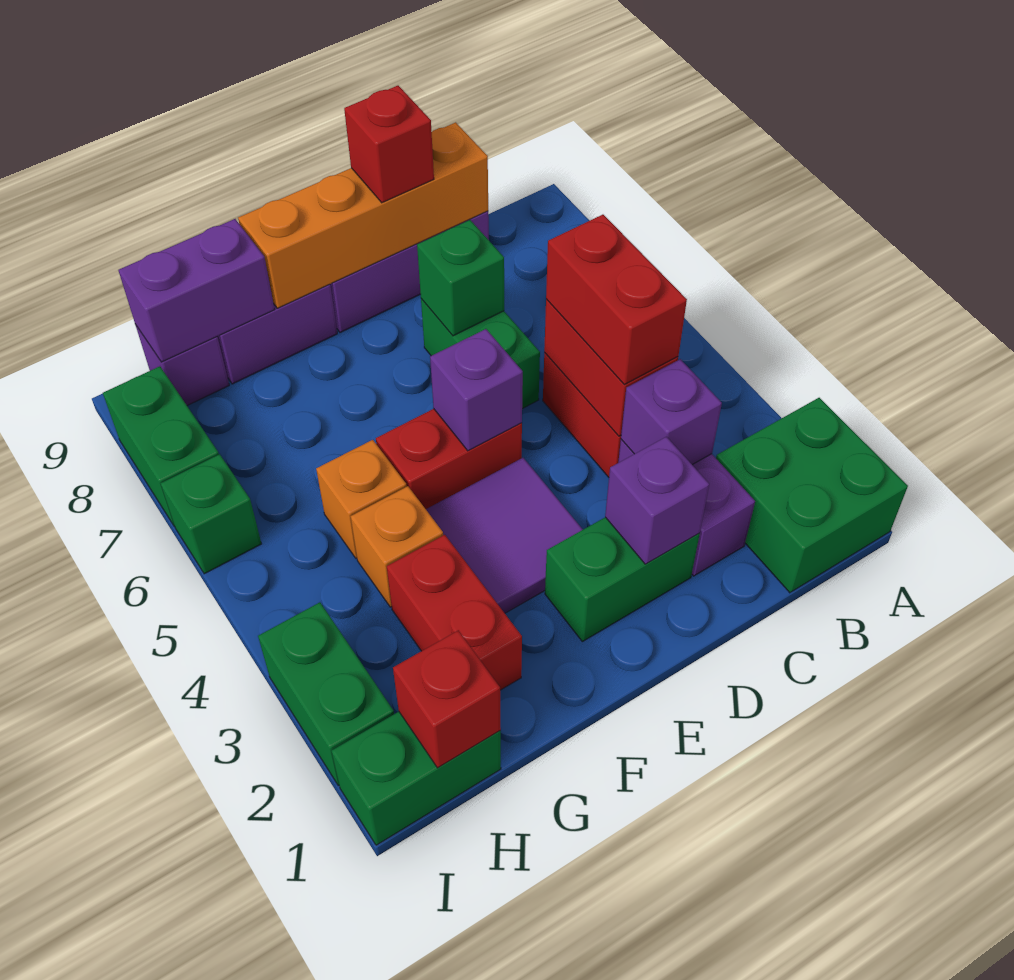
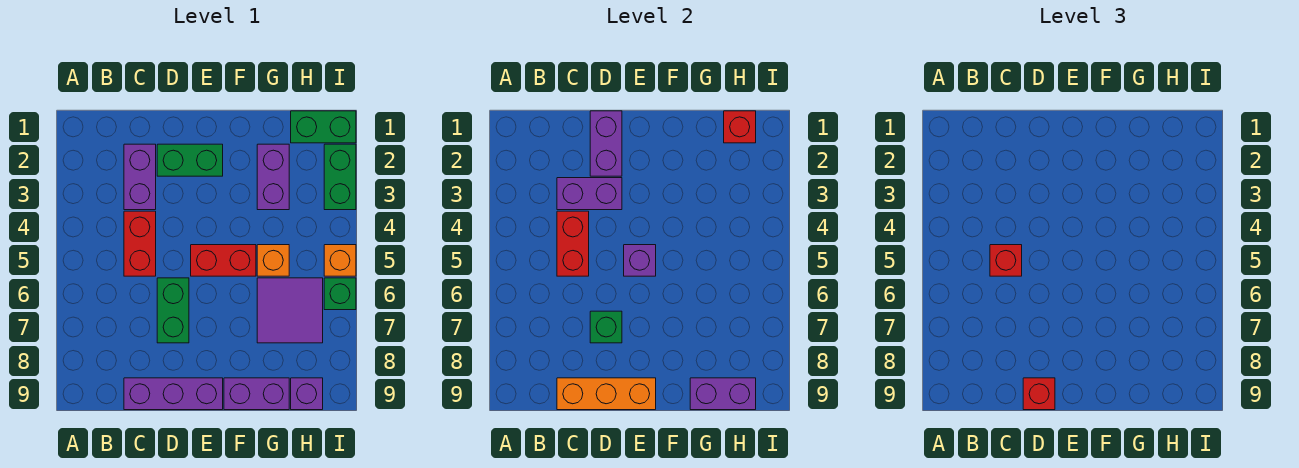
green brick A1:B2 level 1 -> none
purple brick C3 level 2 -> purple brick C3:D3 level 2
red brick C4:C5 level 3 -> red brick C5 level 3
orange brick C9:F9 level 2 -> orange brick C9:E9 level 2
purple brick D2 level 2 -> purple brick D1:D2 level 2
purple tile E3:F4 level 1 -> purple tile G6:H7 level 1
red brick G2:G3 level 1 -> purple brick G2:G3 level 1
orange brick G4 level 1 -> orange brick I5 level 1
green brick I7:I8 level 1 -> none

